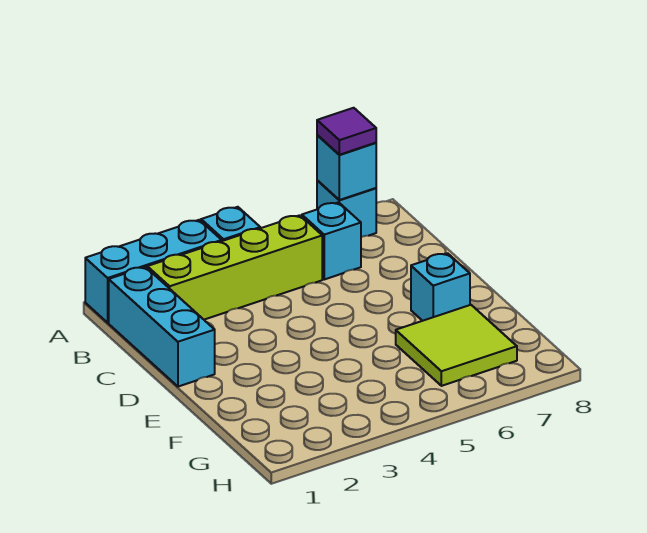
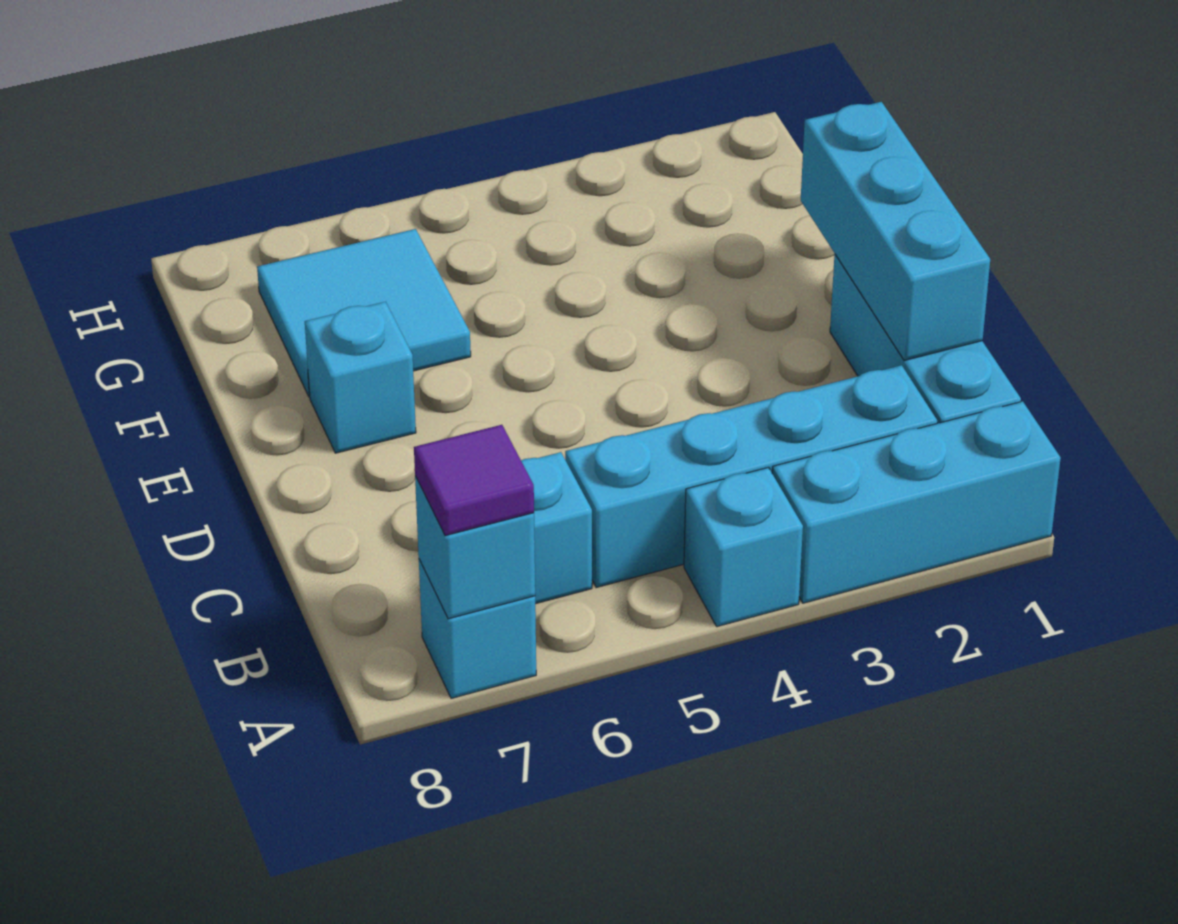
lime brick B2:B5 level 1 -> cyan brick B2:B5 level 1
none -> cyan brick C1:E1 level 2
lime tile F6:G7 level 1 -> cyan tile F6:G7 level 1

